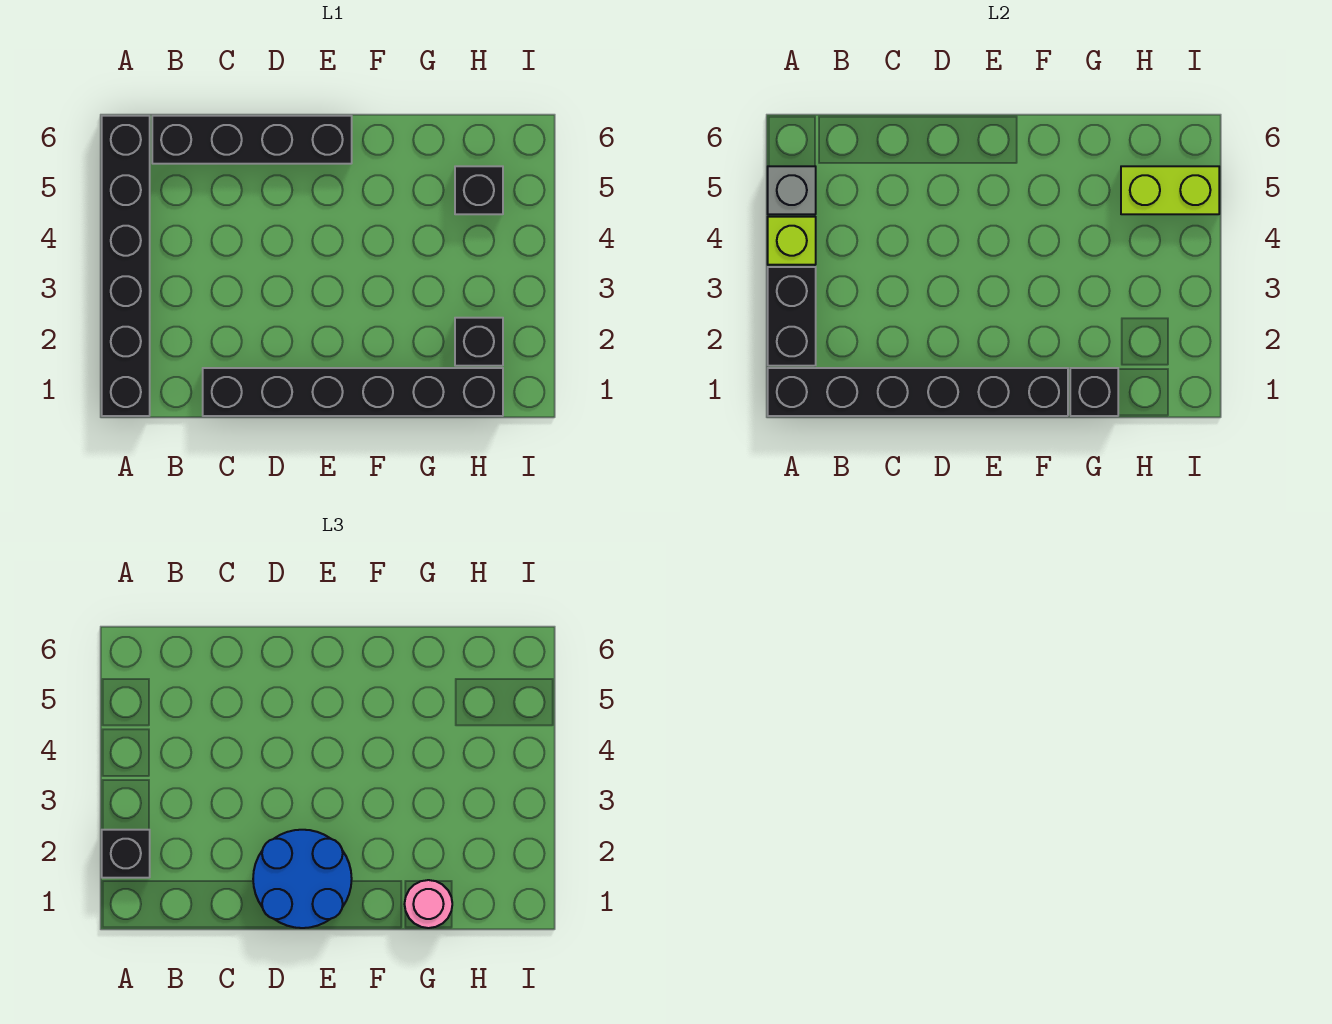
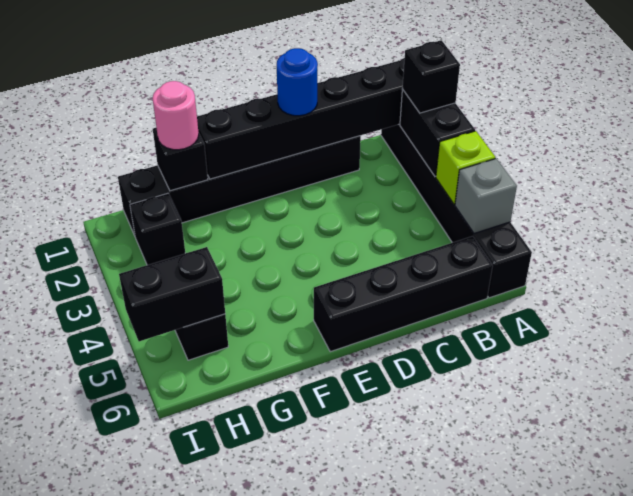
blue round brick D1:E2 level 3 -> blue round brick D1 level 3
lime brick H5:I5 level 2 -> black brick H5:I5 level 2

